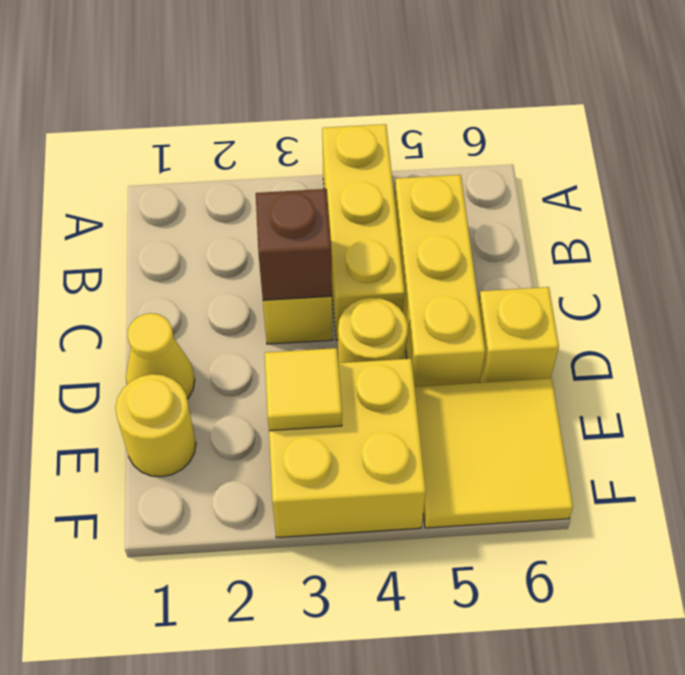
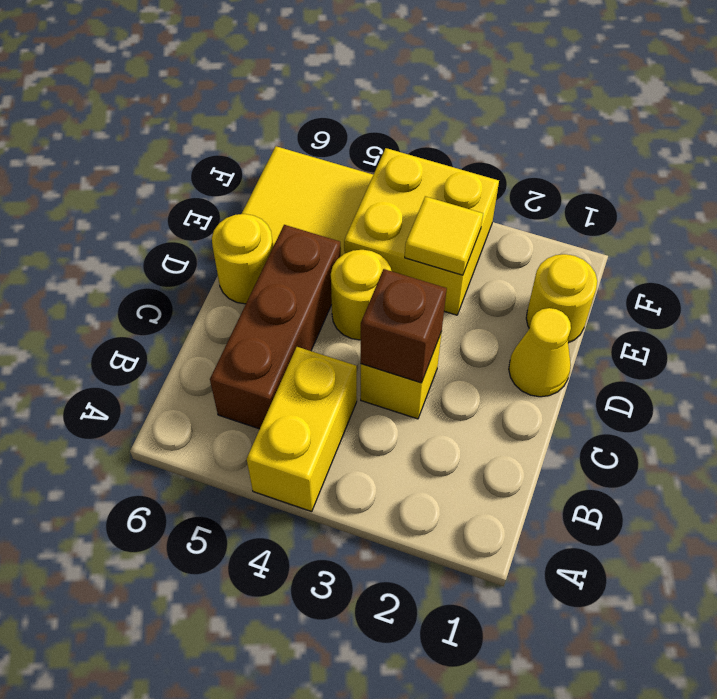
yellow brick A4:C4 level 1 -> yellow brick A4:B4 level 1
yellow brick B5:D5 level 1 -> brown brick B5:D5 level 1
yellow brick D6 level 1 -> yellow round brick D6 level 1

